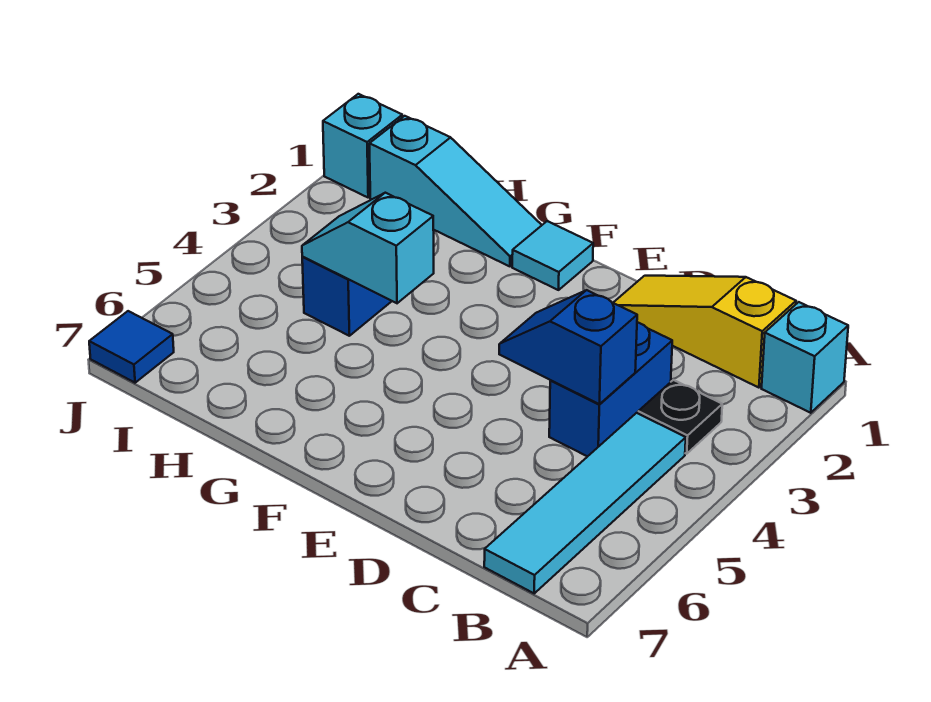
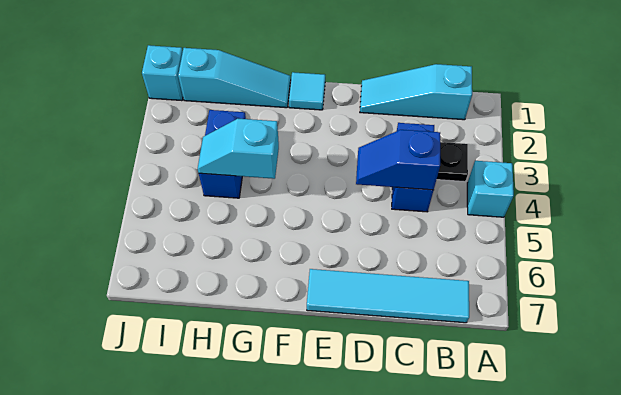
cyan brick A1 level 1 -> cyan brick A4 level 1
yellow slope B1:D1 level 1 top B -> cyan slope B1:D1 level 1 top B
cyan tile B4:B7 level 1 -> cyan tile B7:E7 level 1
blue tile J7 level 1 -> none

